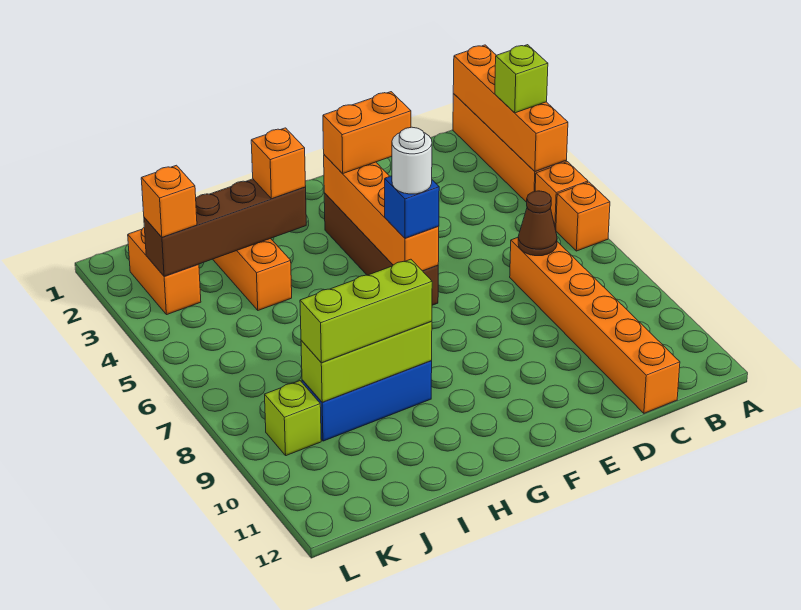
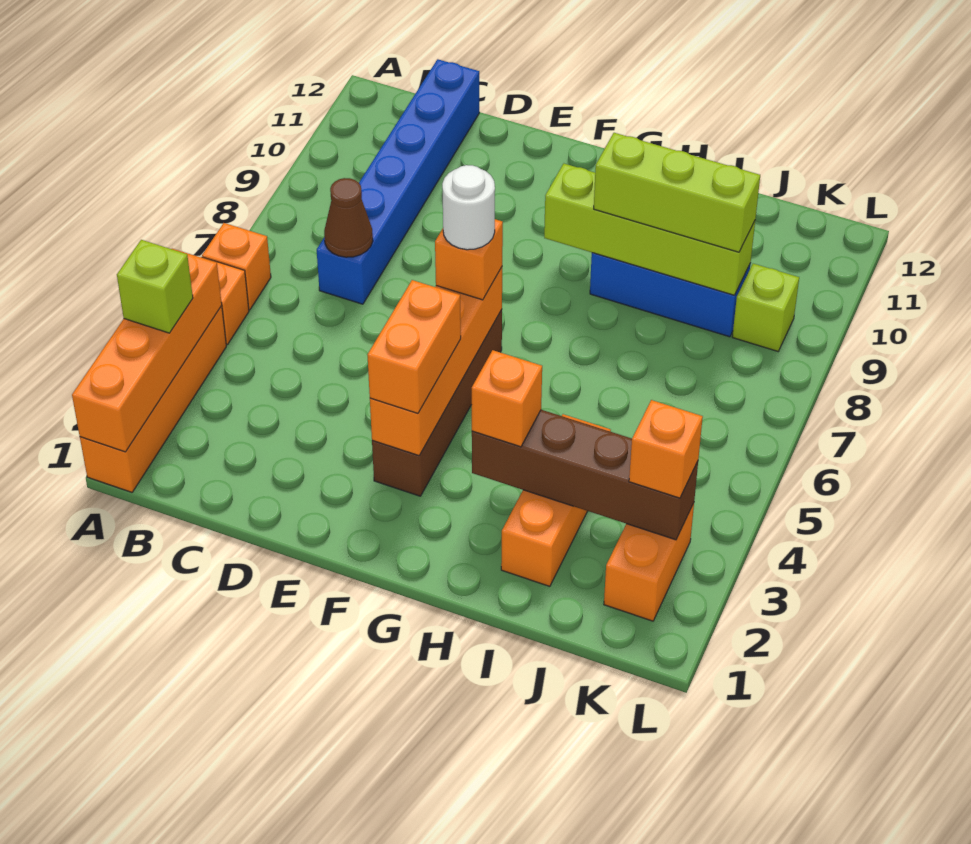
orange brick C7:C12 level 1 -> blue brick C7:C12 level 1
orange brick E3:F3 level 3 -> orange brick F3:F4 level 3
blue brick F6 level 3 -> orange brick F6 level 3
lime brick H9:J9 level 2 -> lime brick G9:J9 level 2

